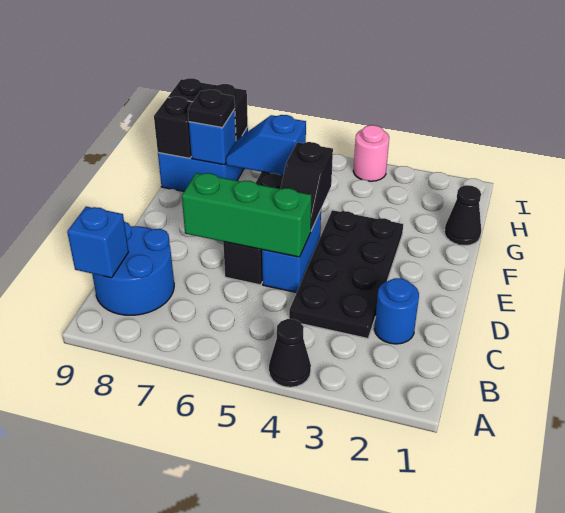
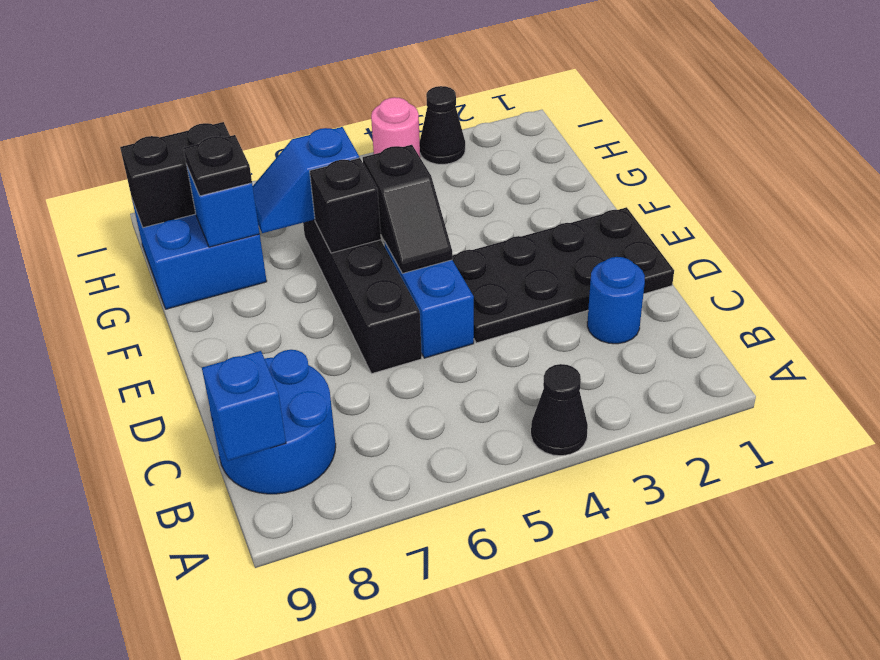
black plate C3:F4 level 1 -> black plate D1:E4 level 1
green brick D5:D7 level 2 -> none
black cone G1 level 1 -> black cone I3 level 1
black brick G9 level 2 -> black brick F6 level 2

